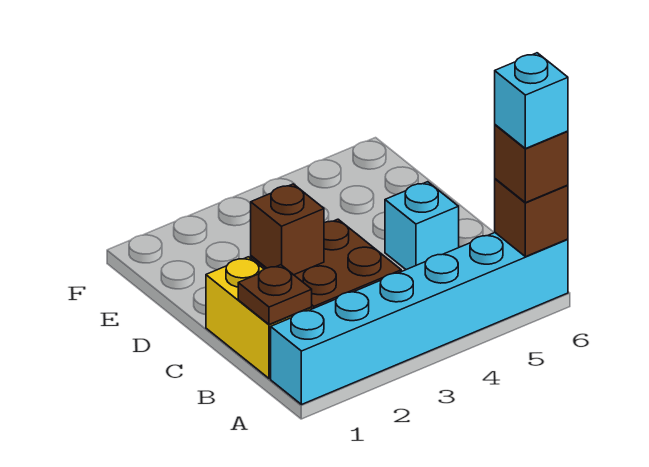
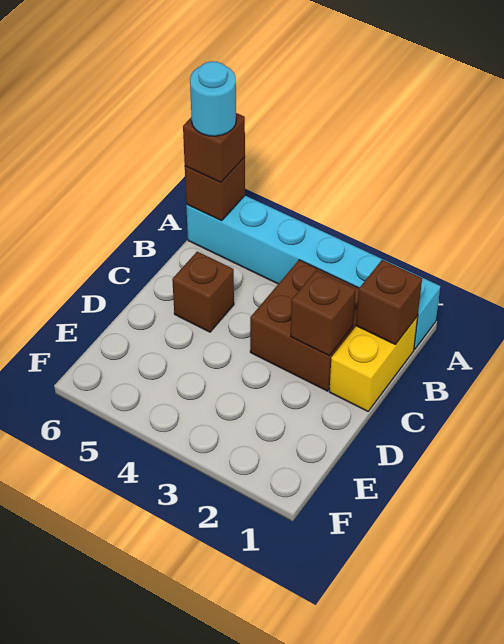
cyan brick A6 level 4 -> cyan round brick A6 level 4
brown plate B1 level 2 -> brown brick B1 level 2
cyan brick C5 level 1 -> brown brick C5 level 1

